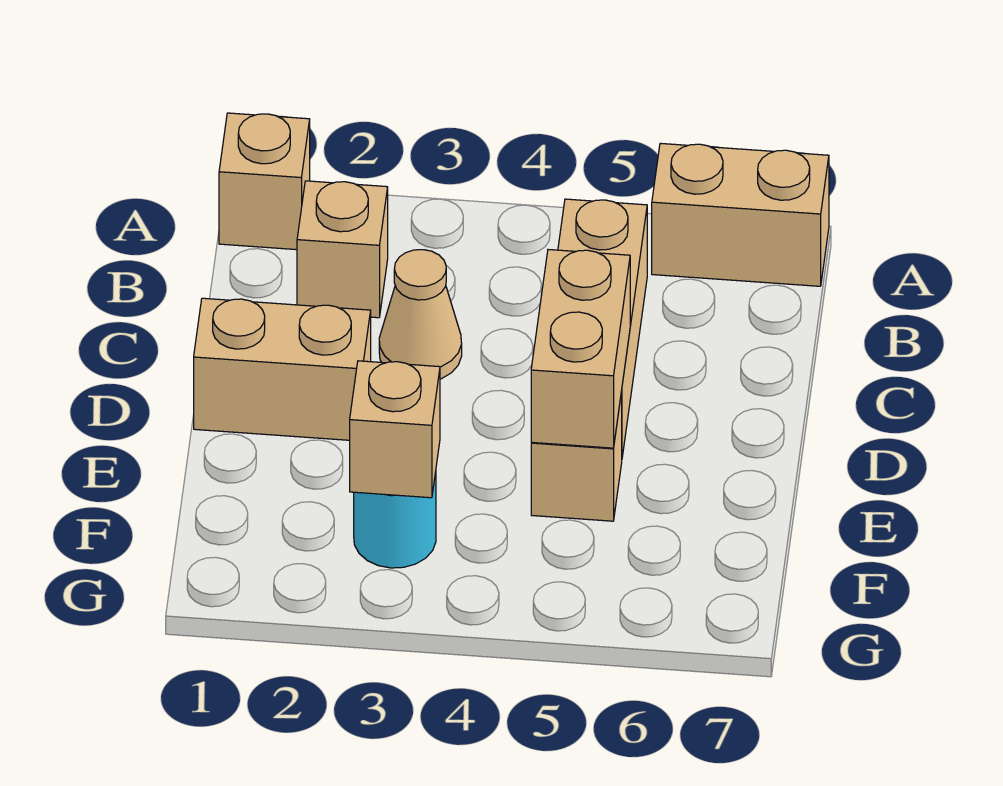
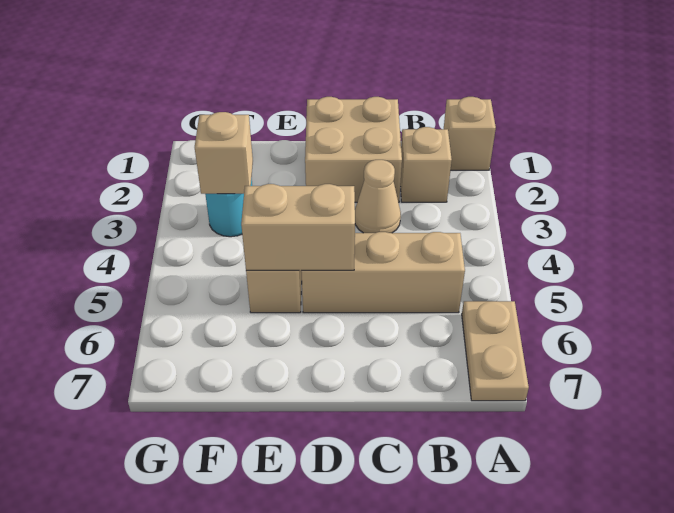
tan brick A6:A7 level 1 -> tan plate A6:A7 level 1
tan brick D1:D2 level 1 -> tan brick C1:D2 level 1

